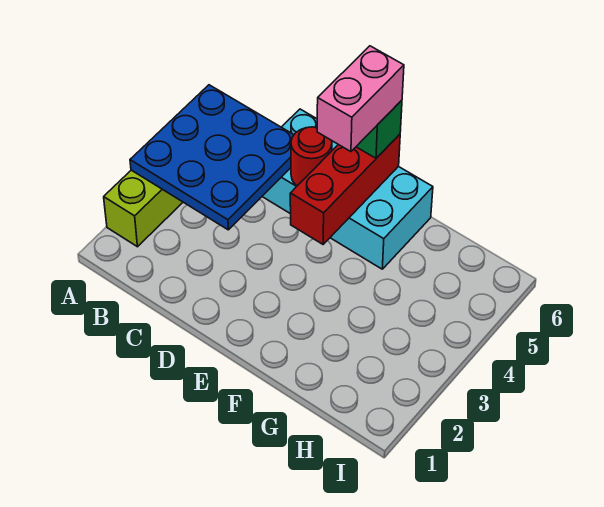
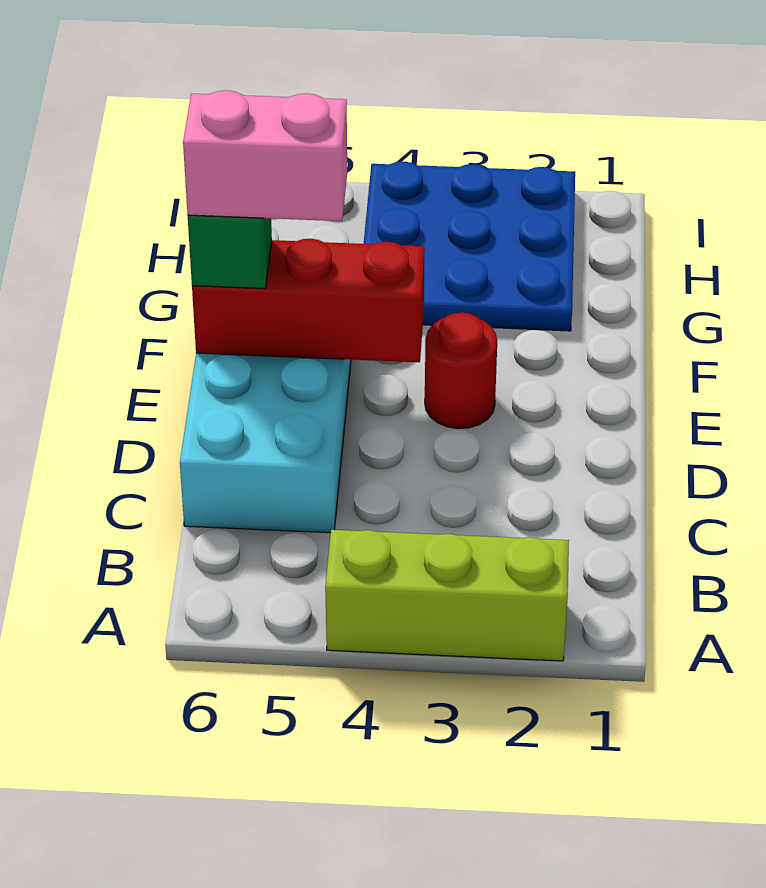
blue plate A3:C5 level 2 -> blue plate G2:I4 level 1
red round brick D5 level 2 -> red round brick E3 level 1

